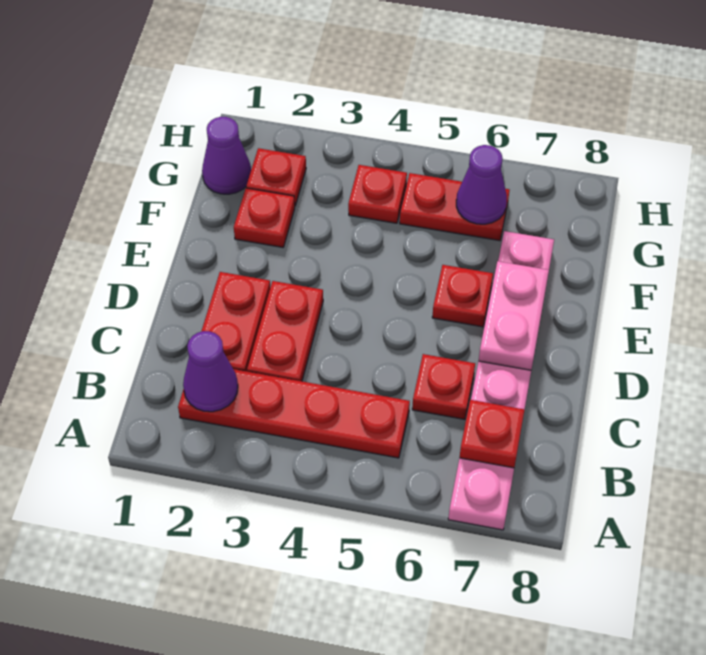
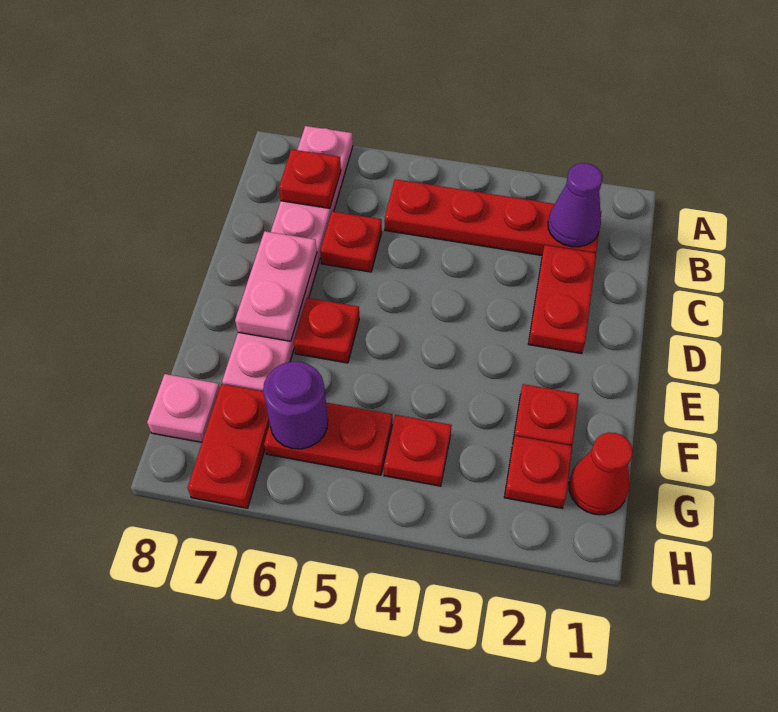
red plate C3:D3 level 1 -> red plate G7:H7 level 1
purple cone G1 level 1 -> red cone G1 level 1
purple cone G6 level 2 -> purple round brick G6 level 2
none -> pink plate G8 level 1

